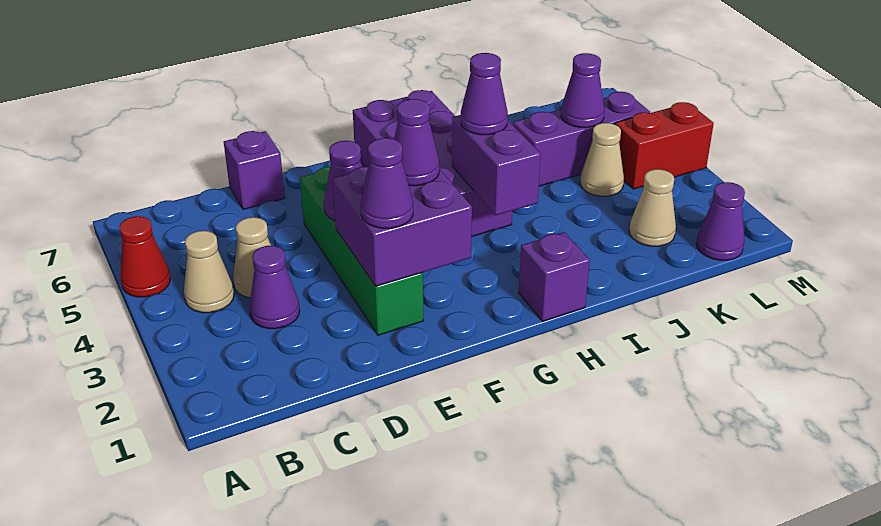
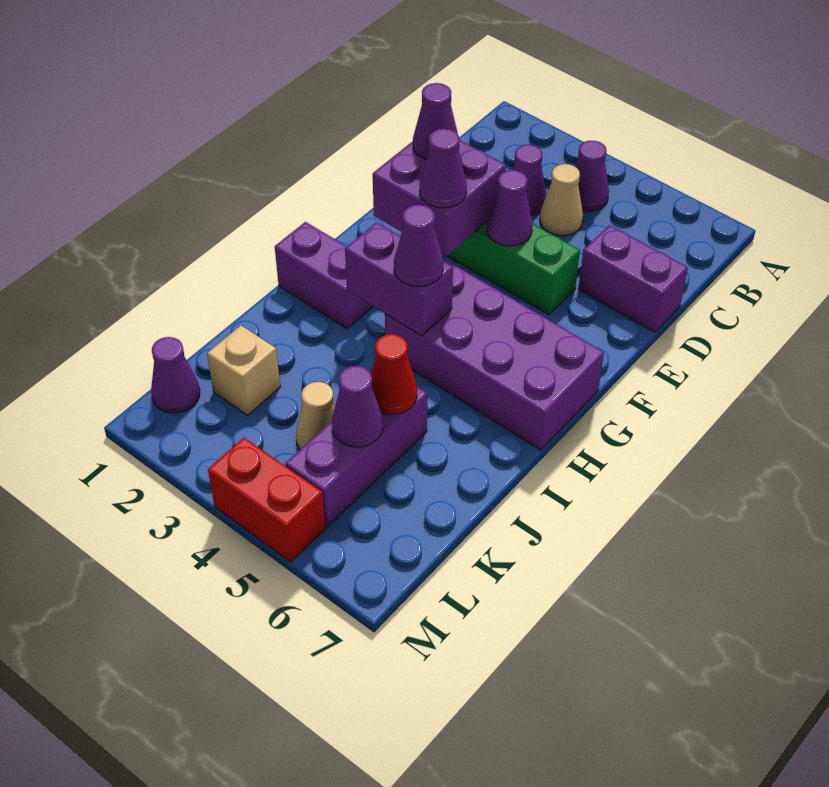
red cone A5 level 1 -> red cone J5 level 2
tan cone B4 level 1 -> purple cone B4 level 1
purple brick D7 level 1 -> purple brick D6:D7 level 1
purple brick H1 level 1 -> purple brick H1:H2 level 1
tan cone K2 level 1 -> tan brick K2 level 1
red brick L4:M4 level 1 -> red brick M4:M5 level 1

